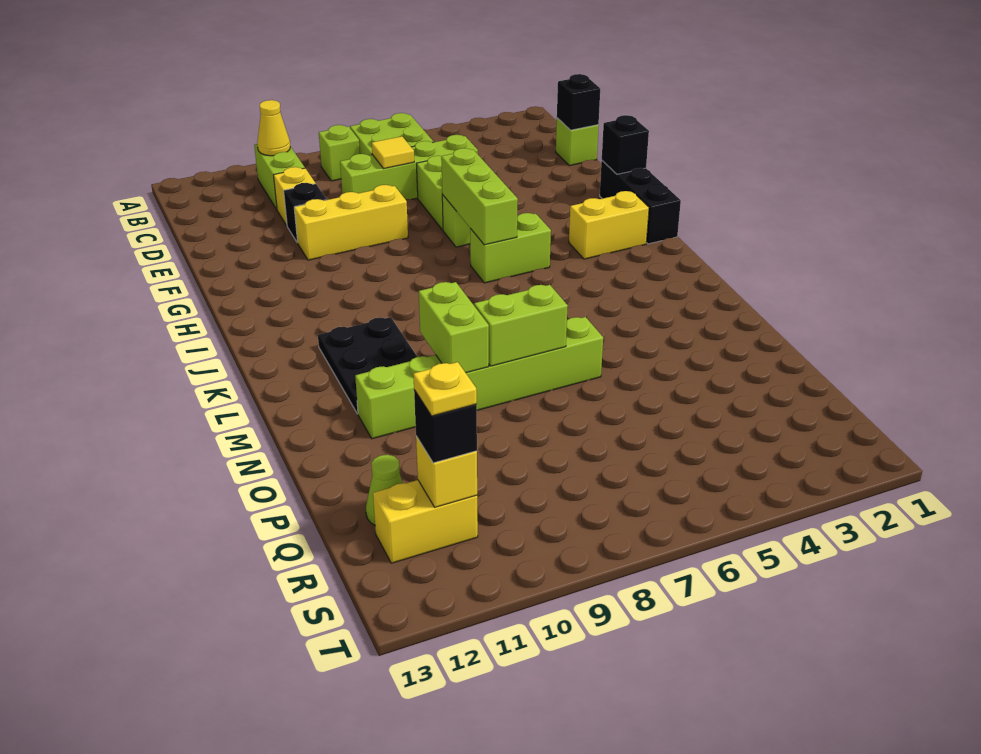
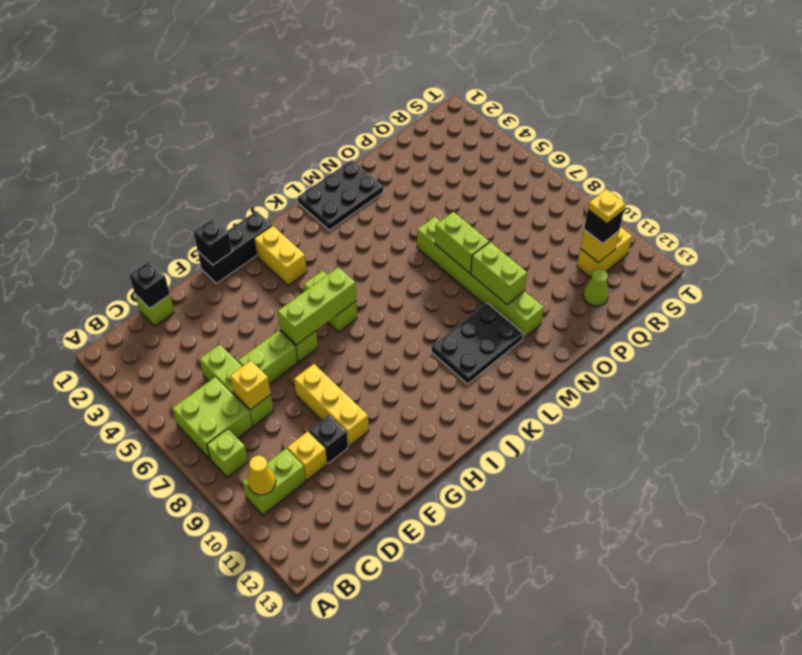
lime brick D5:D8 level 1 -> lime brick D5:D7 level 1
yellow tile D7 level 2 -> yellow brick D7 level 2
none -> black plate L1:N2 level 1
lime brick M9:N9 level 2 -> lime brick N9:N10 level 2
yellow brick R11:R12 level 1 -> yellow brick R11:S11 level 1

